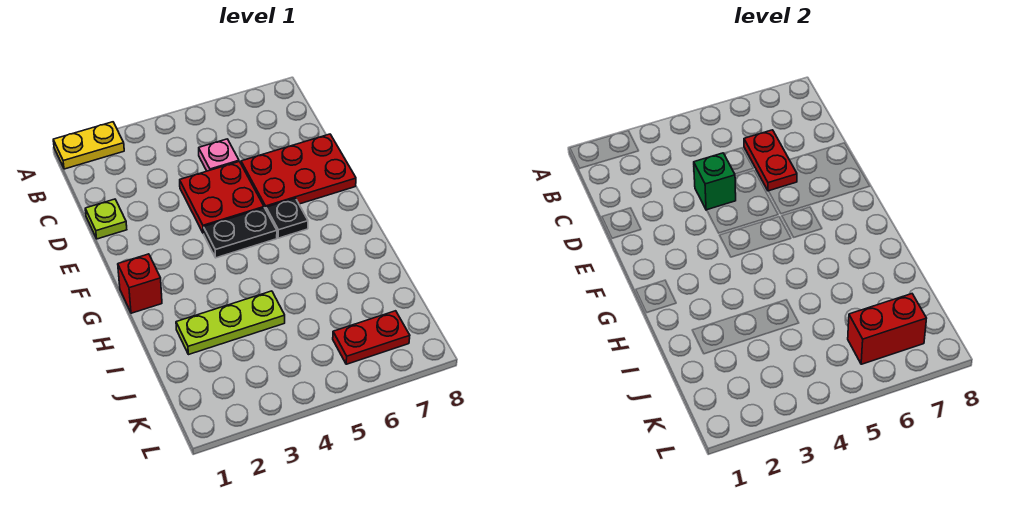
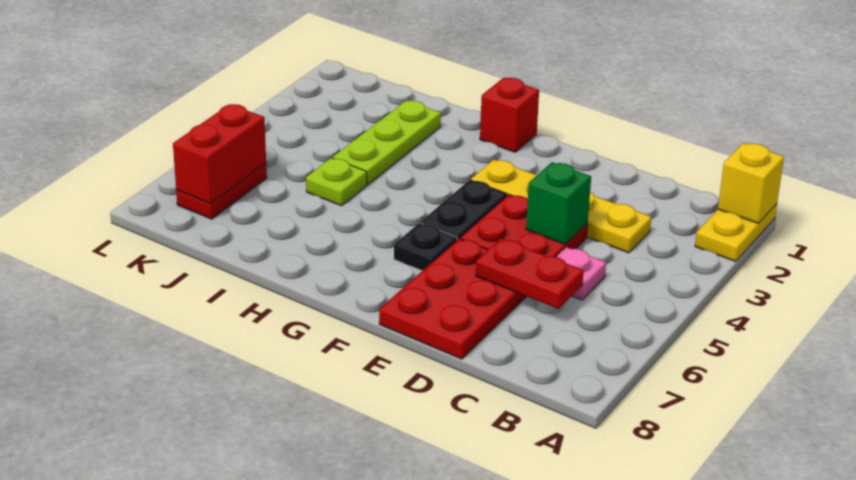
none -> yellow brick A1 level 2
none -> yellow plate C3:F3 level 1
lime plate D1 level 1 -> lime plate I5 level 1

